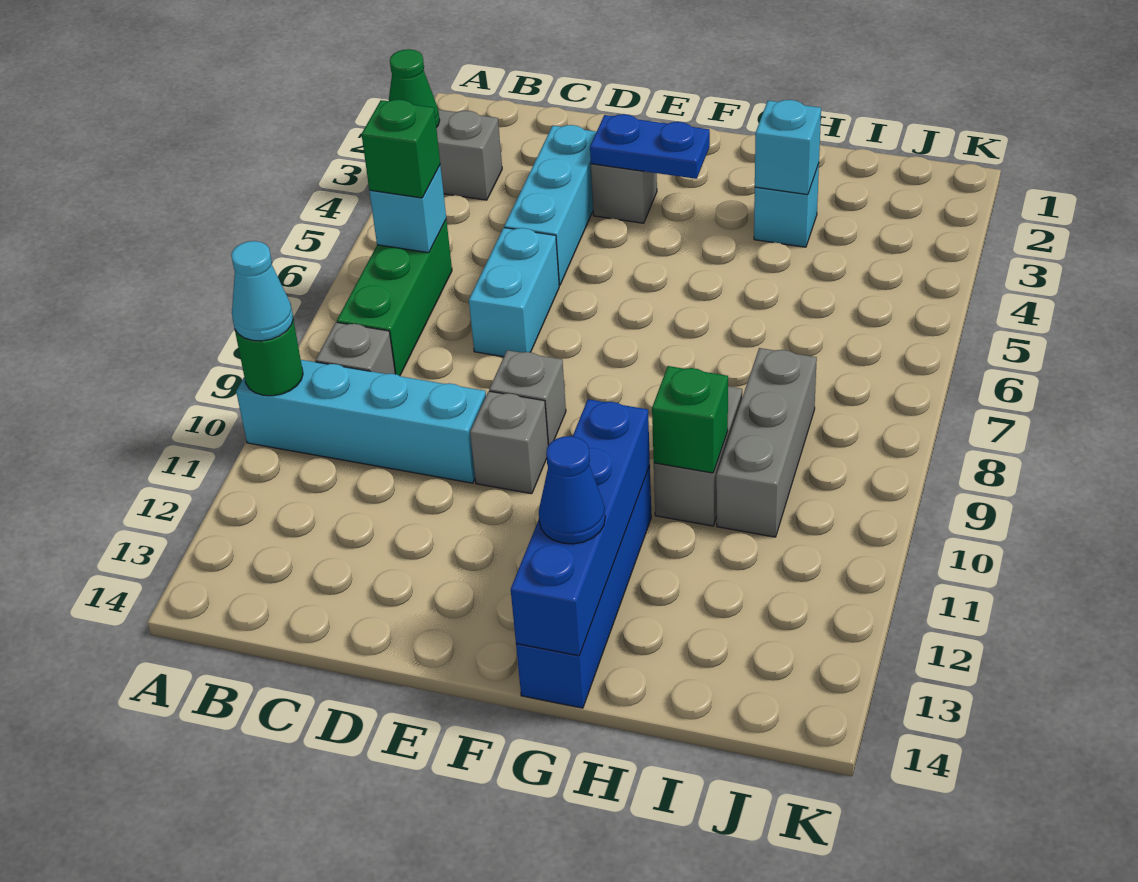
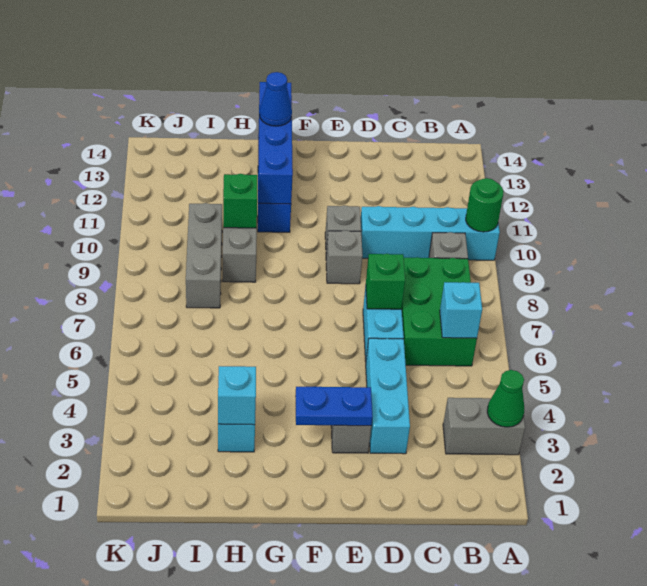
cyan cone A10 level 3 -> none
green brick B6:B8 level 1 -> green brick B6:C8 level 1
green brick B6 level 3 -> green brick D7 level 2

